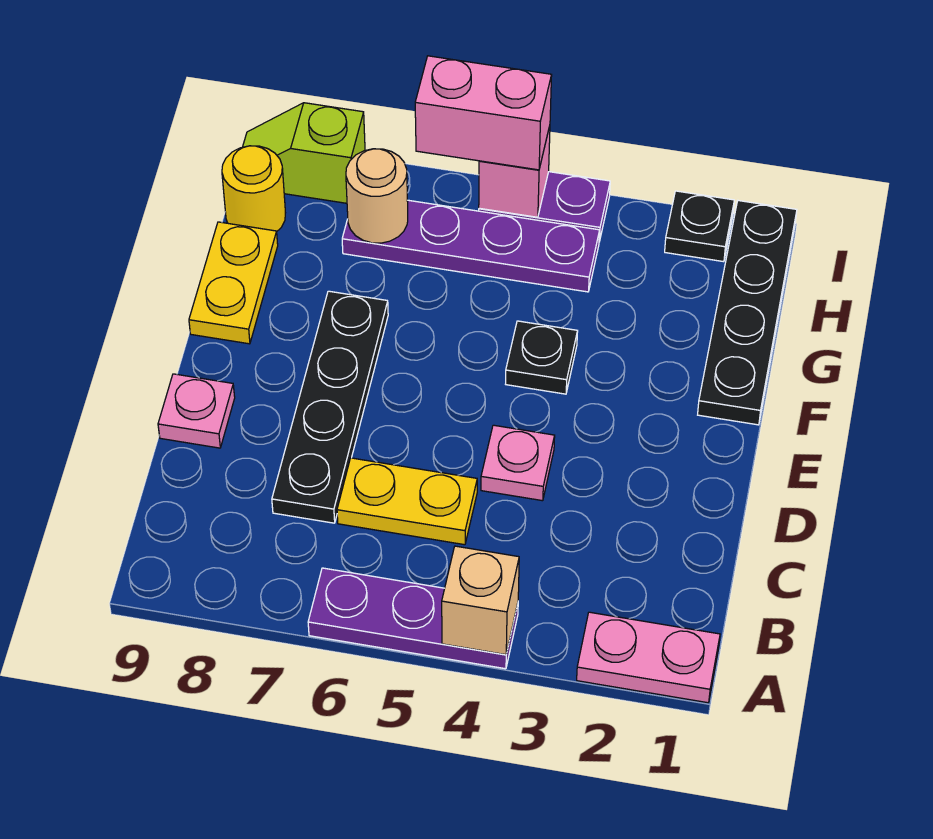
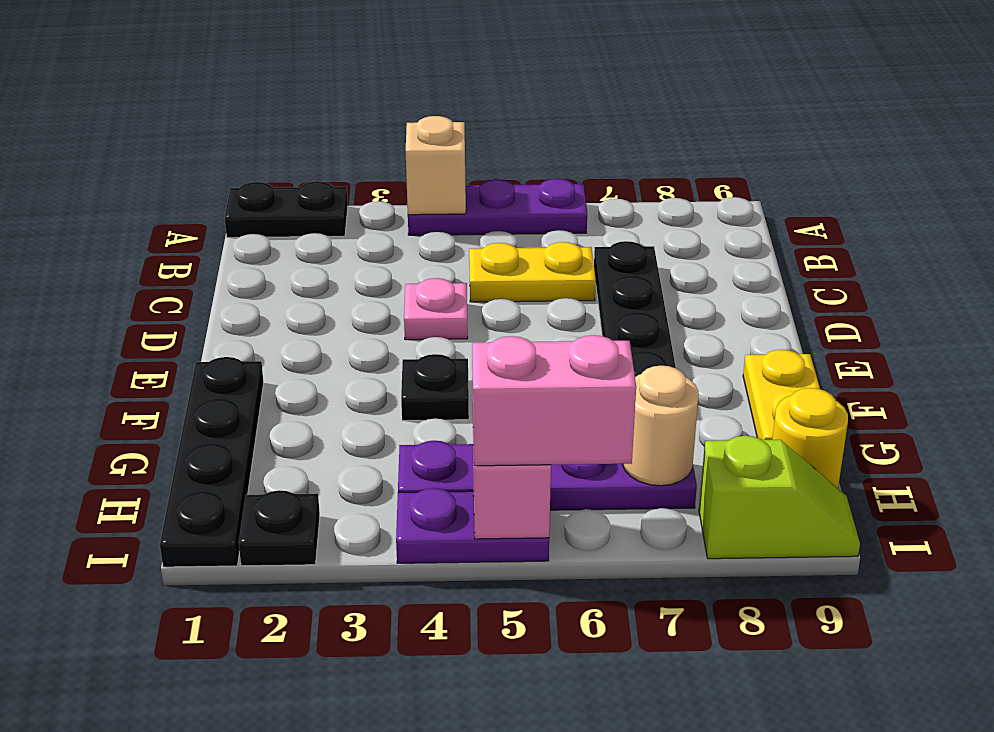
pink plate A1:A2 level 1 -> black plate A1:A2 level 1
pink plate D9 level 1 -> none

